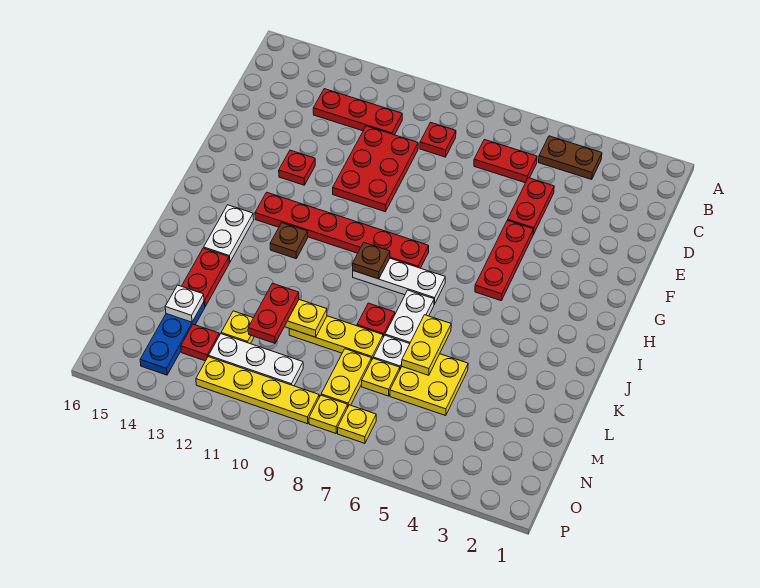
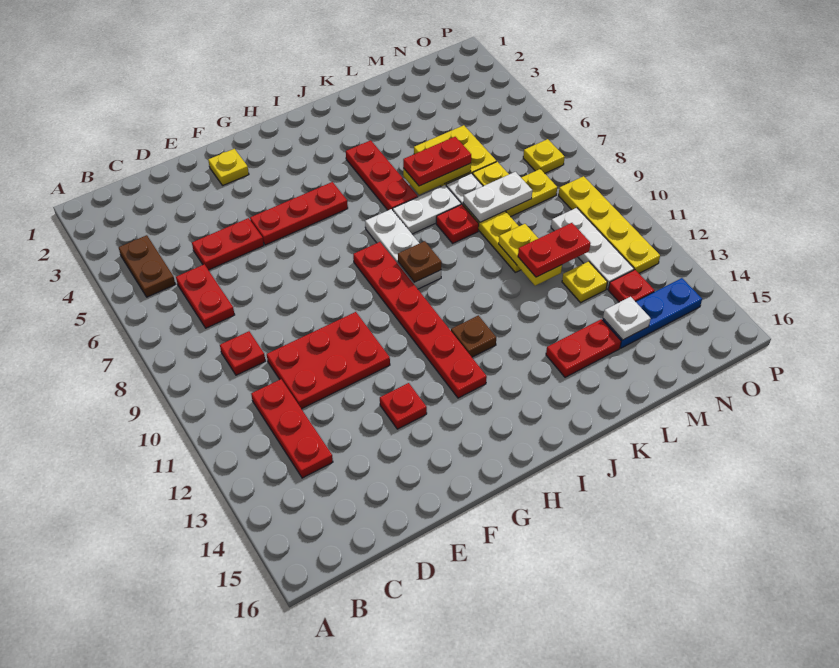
white plate I14:J14 level 1 -> white plate L8:M8 level 2
none -> red plate J4:J6 level 1
none -> red plate K6:L6 level 3
yellow plate O8 level 1 -> yellow plate F2 level 1

